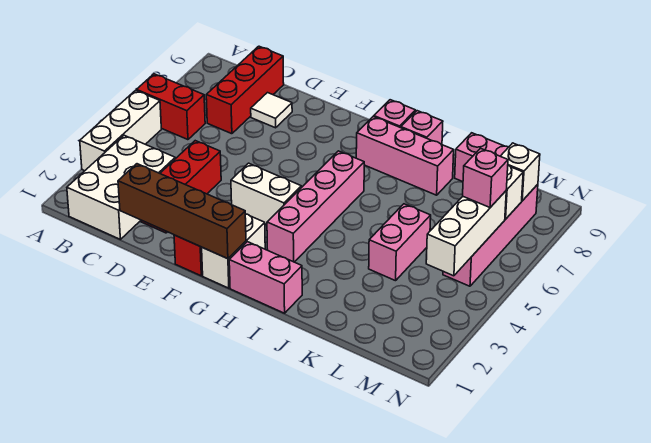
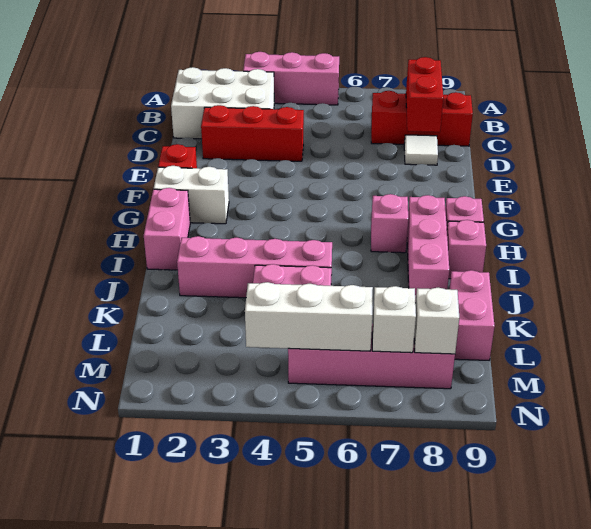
white brick A3:A5 level 1 -> pink brick A3:A5 level 1
red brick A6:B6 level 1 -> red brick C8:D8 level 2
brown brick D1:G1 level 2 -> none
white brick F4:G4 level 1 -> none
pink brick H3:H6 level 1 -> pink brick J2:J5 level 1
pink brick M6 level 3 -> pink brick H7 level 1

